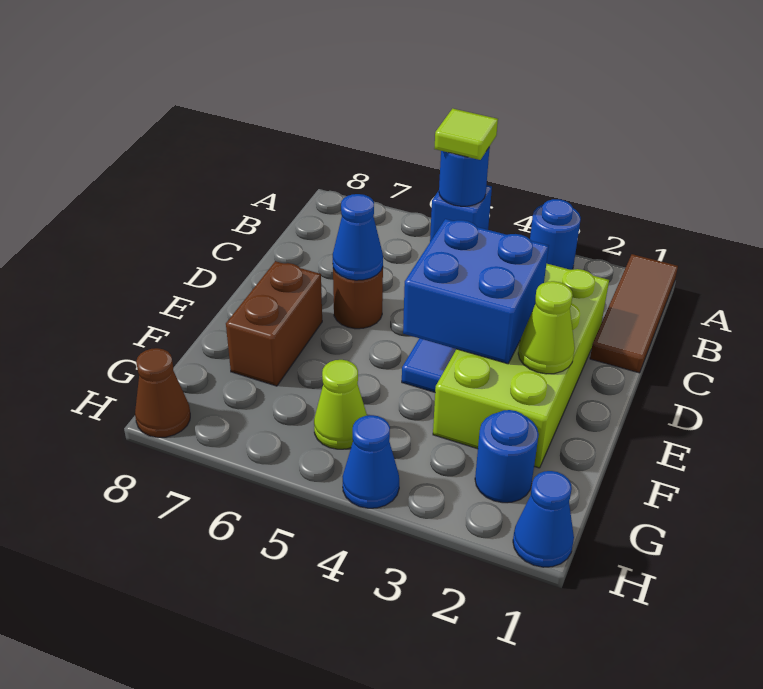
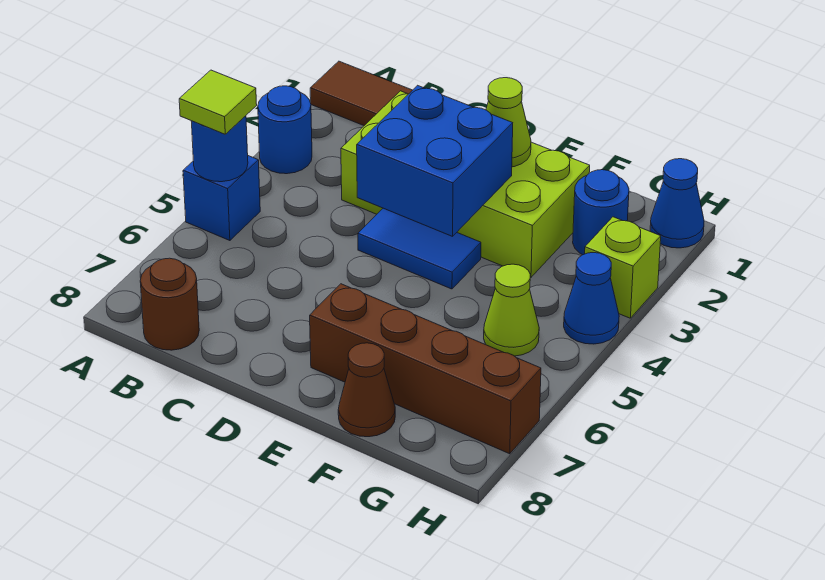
brown round brick D6 level 1 -> brown round brick B8 level 1
blue cone D6 level 2 -> none
brown brick E7:F7 level 1 -> brown brick E7:H7 level 1
none -> lime brick H3 level 1
brown cone H8 level 1 -> brown cone F8 level 1

